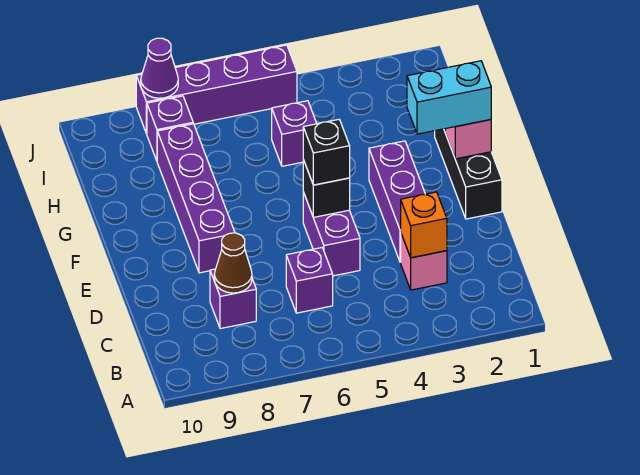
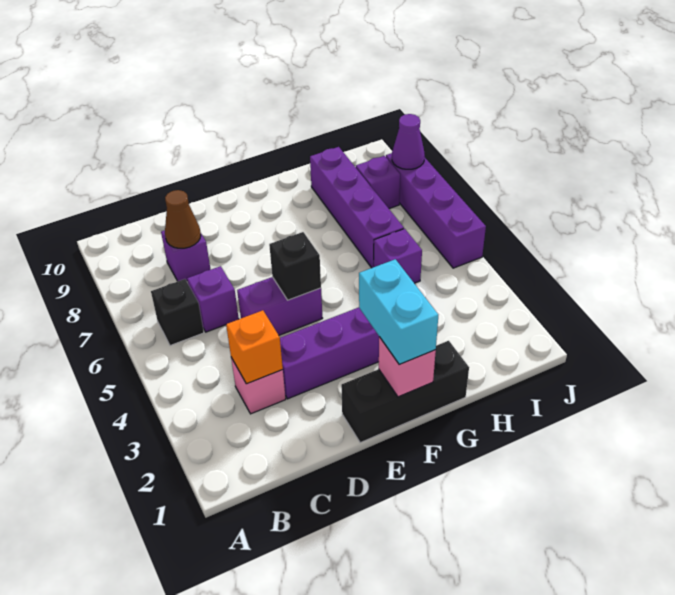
black brick E5 level 3 -> black brick B6 level 1
purple brick E8:H8 level 1 -> purple brick H6:H9 level 1

